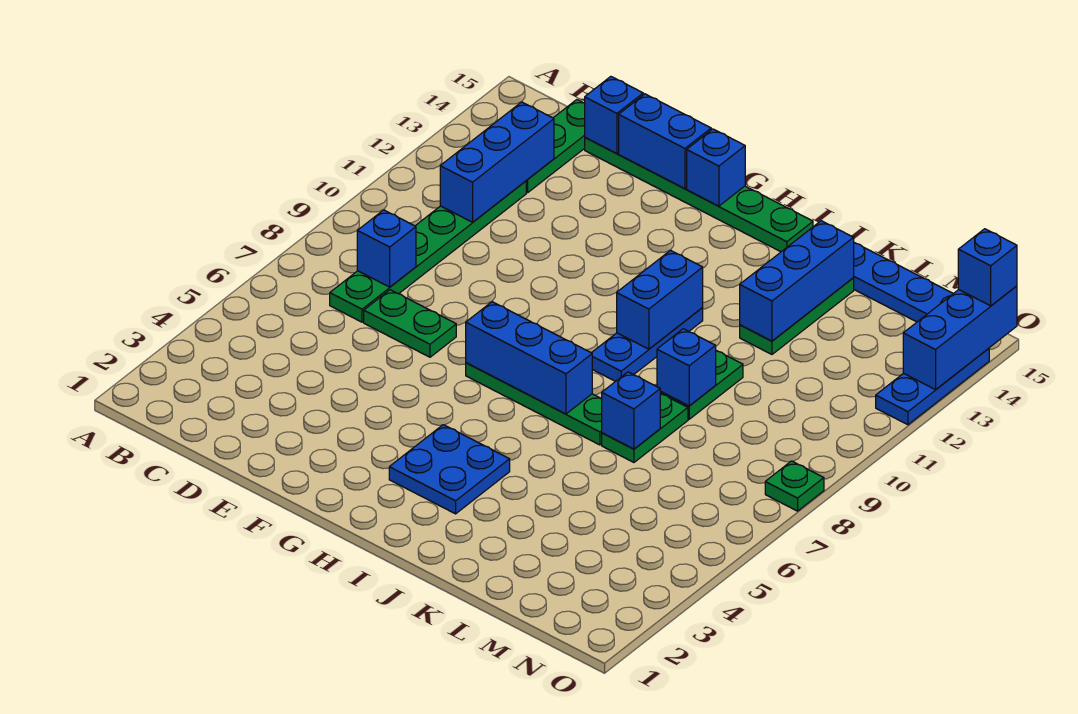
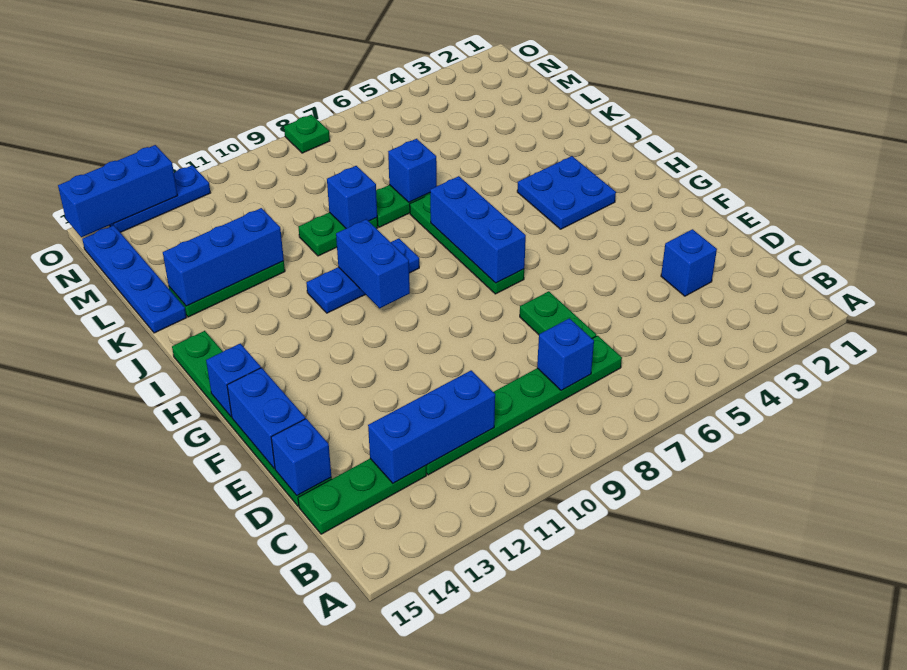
blue brick I10:I11 level 2 -> blue brick H10:I10 level 2
blue brick O15 level 3 -> blue brick D3 level 1

